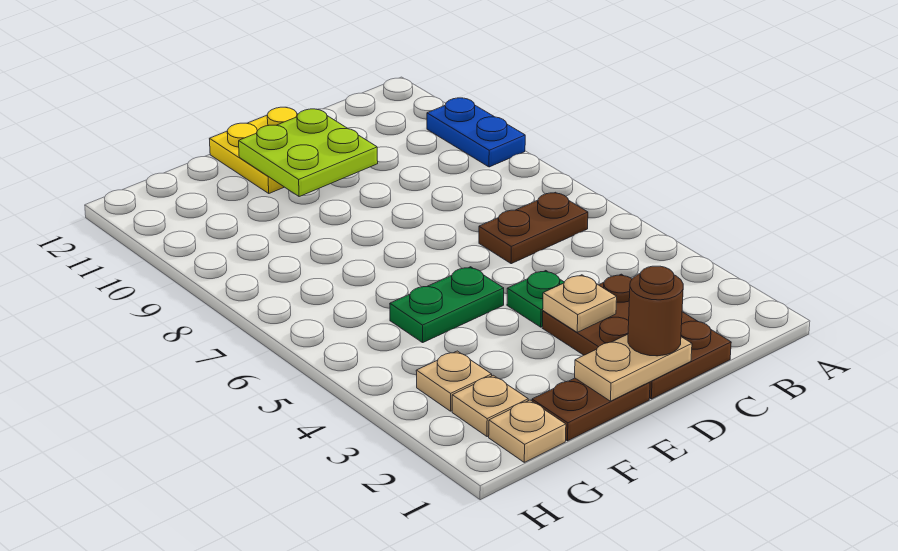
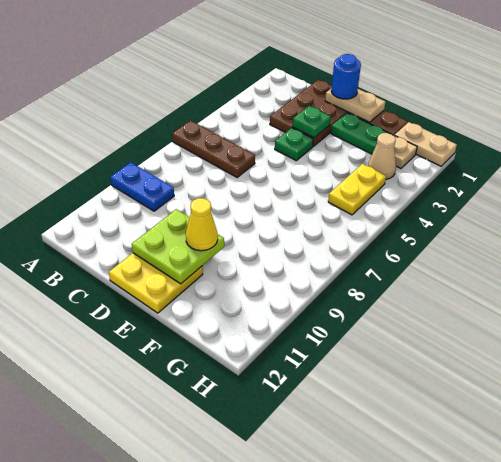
blue plate A9:A10 level 1 -> blue plate A9:B9 level 1
brown plate B6:C6 level 1 -> brown plate A6:C6 level 1
brown round brick D1 level 3 -> blue round brick D1 level 3
tan plate D3 level 2 -> green plate D3 level 2
green plate E5:F5 level 1 -> green plate E2:F2 level 1
none -> yellow cone E10 level 3
tan plate G1 level 1 -> tan plate G1:H1 level 1
tan plate G3 level 1 -> tan cone G3 level 1
none -> yellow plate G4:G5 level 1

